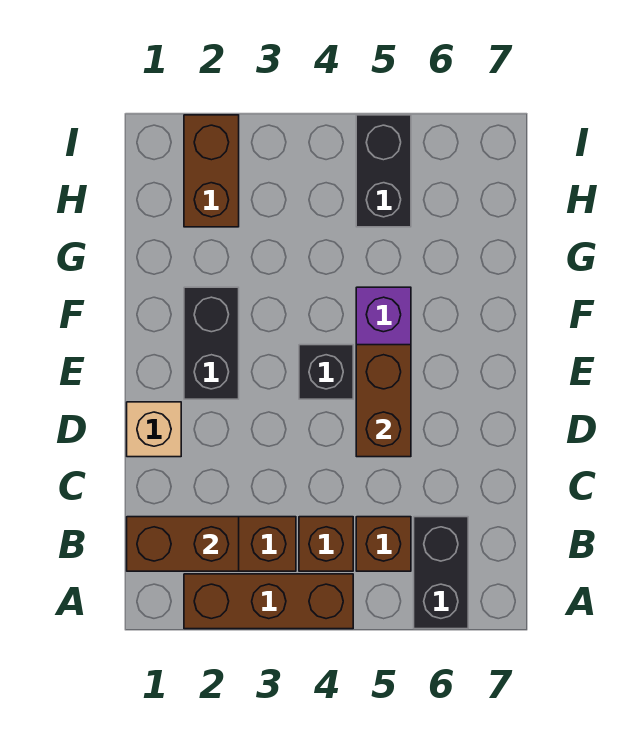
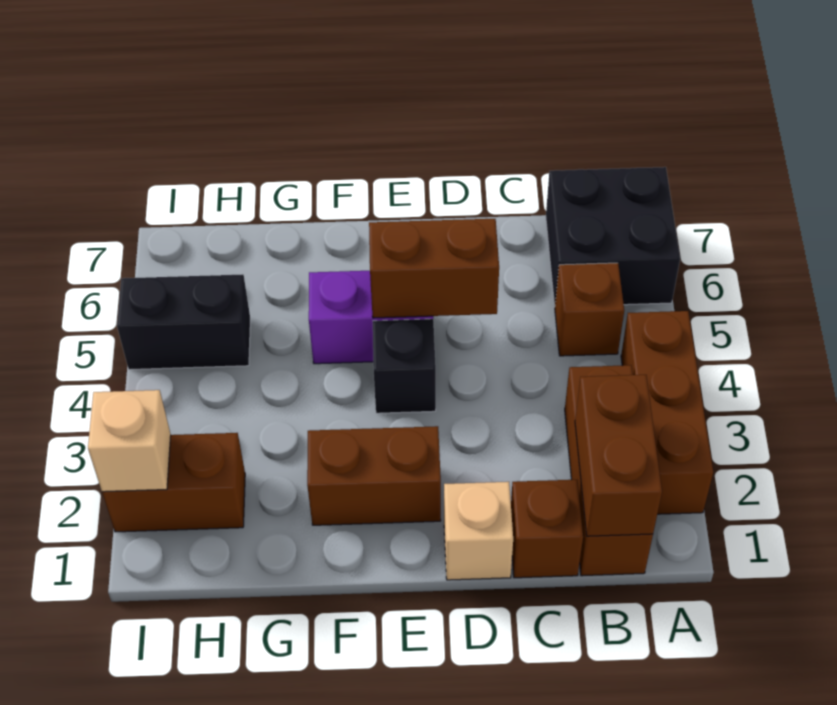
black brick A6:B6 level 1 -> black brick A6:B7 level 1
brown brick B4 level 1 -> brown brick C1 level 1
black brick E2:F2 level 1 -> brown brick E2:F2 level 1
none -> tan brick I2 level 2

